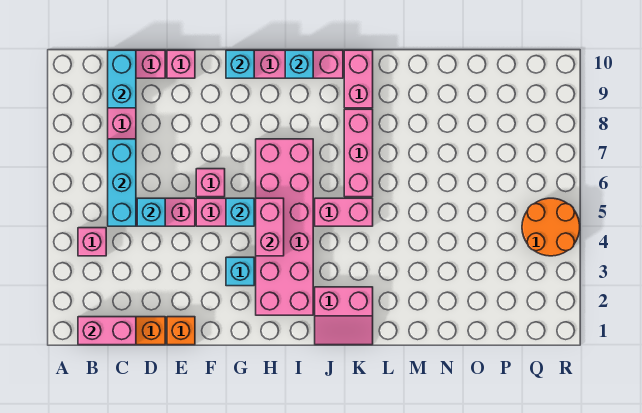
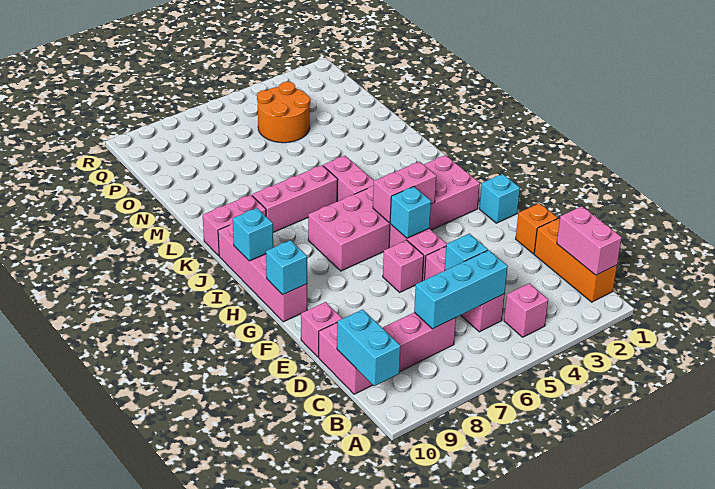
cyan brick C9:C10 level 2 -> cyan brick B10:C10 level 2
cyan brick G3 level 1 -> cyan brick G1 level 1
pink slope J1:K2 level 1 top 2 -> none
orange round brick Q4:R5 level 1 -> orange round brick O4:P5 level 1

